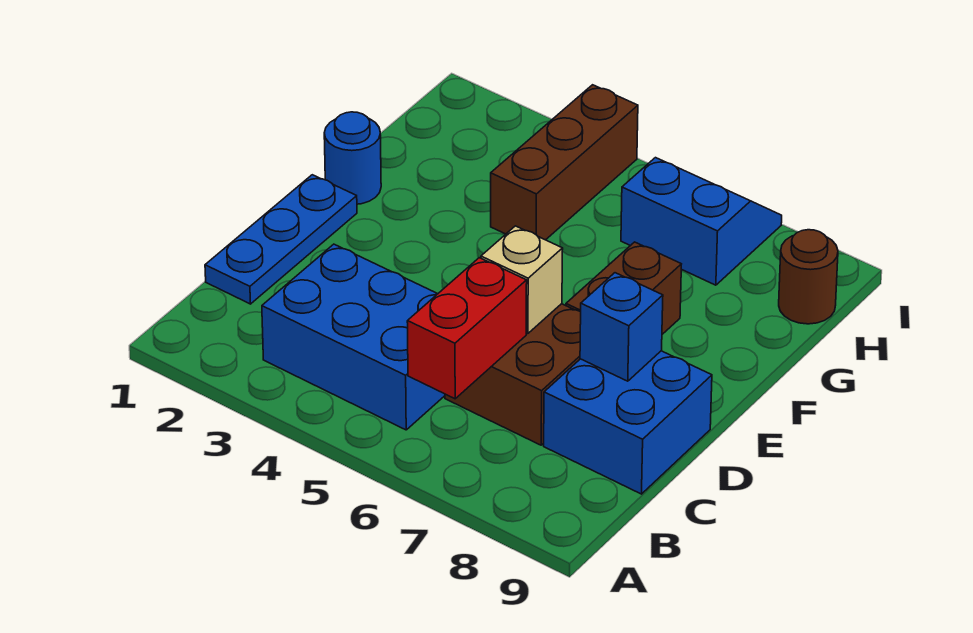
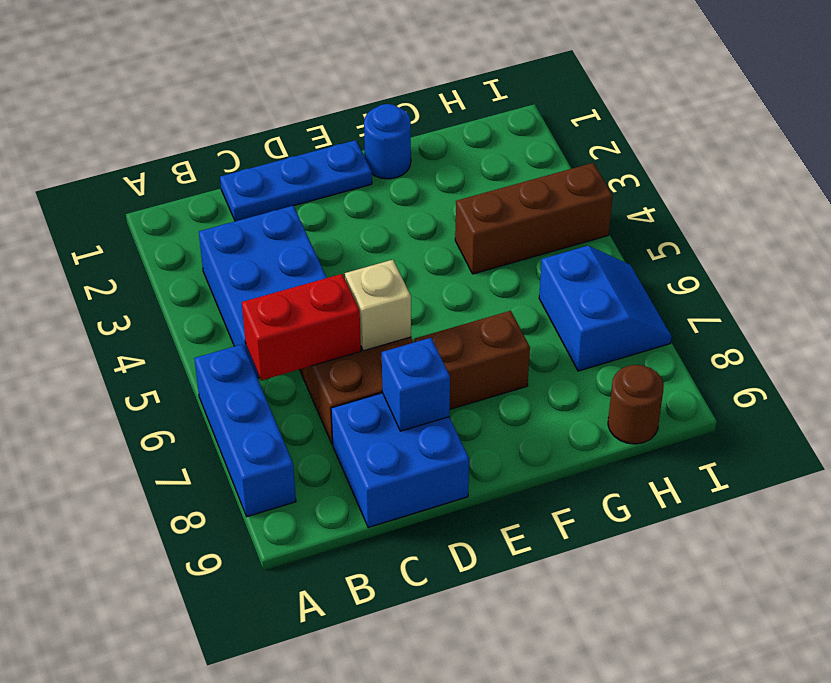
none -> blue brick A6:A8 level 1

